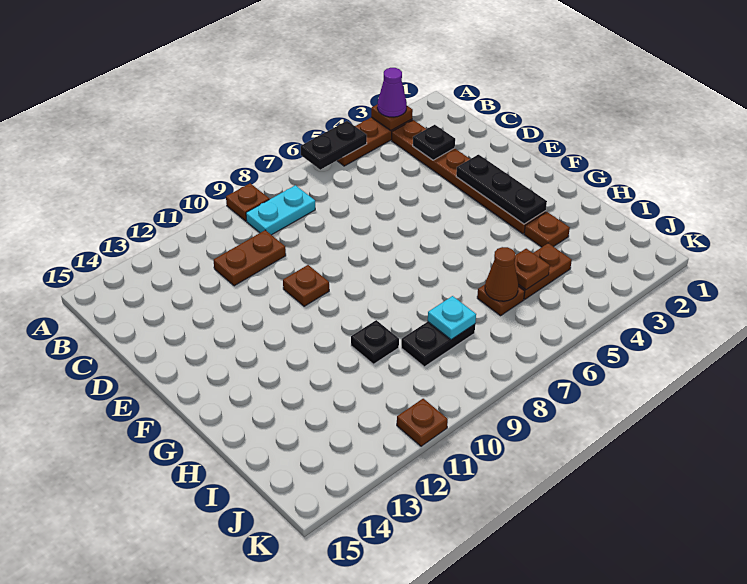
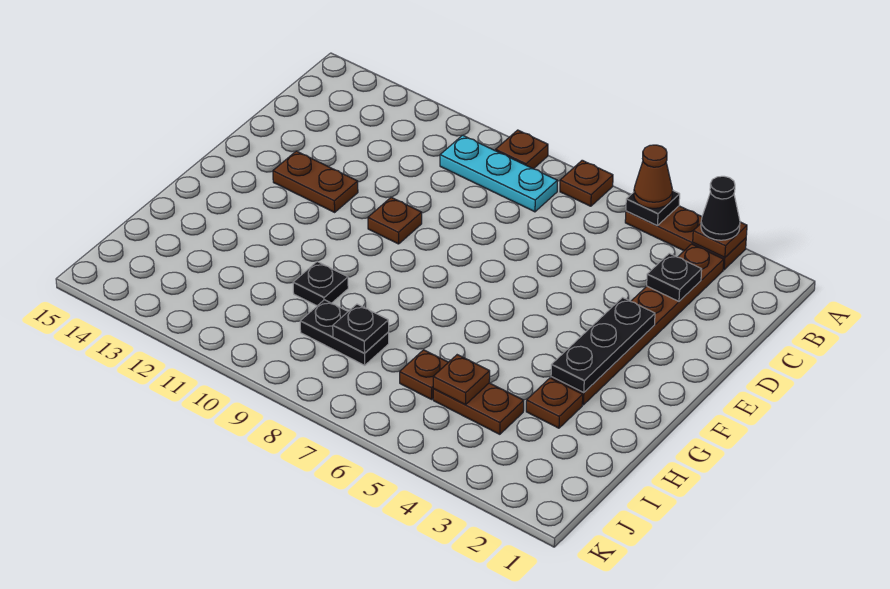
purple cone A3 level 3 -> black cone A3 level 3
black plate A5:A6 level 2 -> black plate A5 level 2
cyan plate B8:B9 level 1 -> cyan plate B8:B10 level 1
brown plate C10:C11 level 1 -> brown plate E12:E13 level 1
brown cone I6 level 2 -> brown cone A5 level 3
cyan plate I8 level 2 -> black plate I8 level 2
brown plate K11 level 1 -> brown plate A7 level 1

